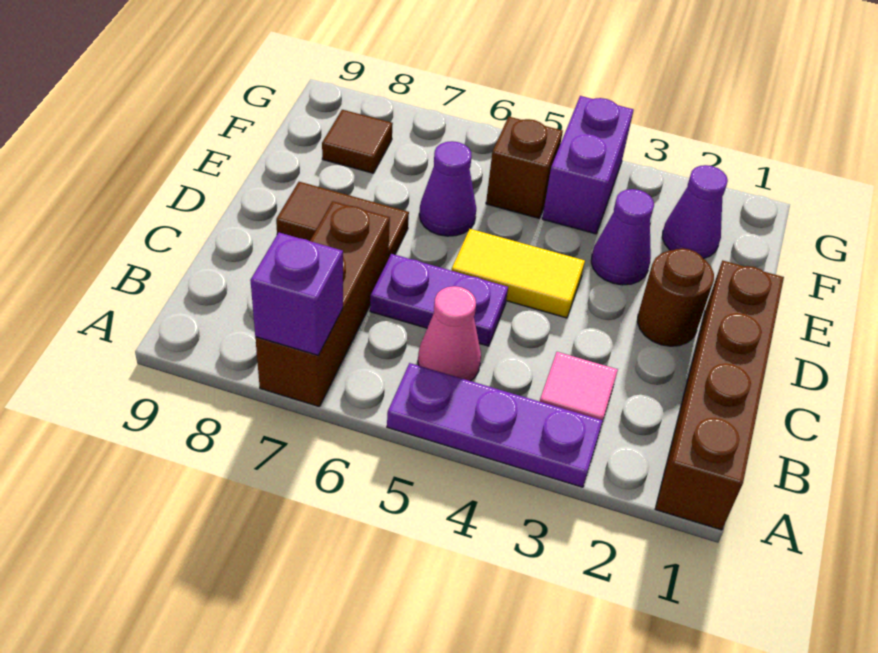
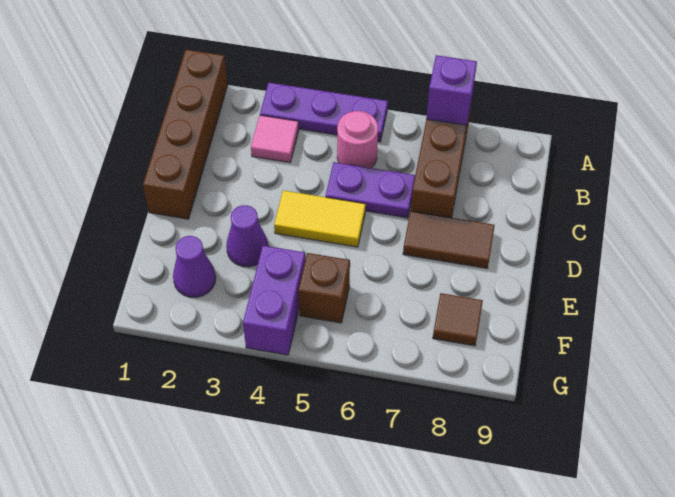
pink cone B5 level 1 -> pink round brick B5 level 1
brown round brick D2 level 1 -> none
purple cone E6 level 1 -> none

